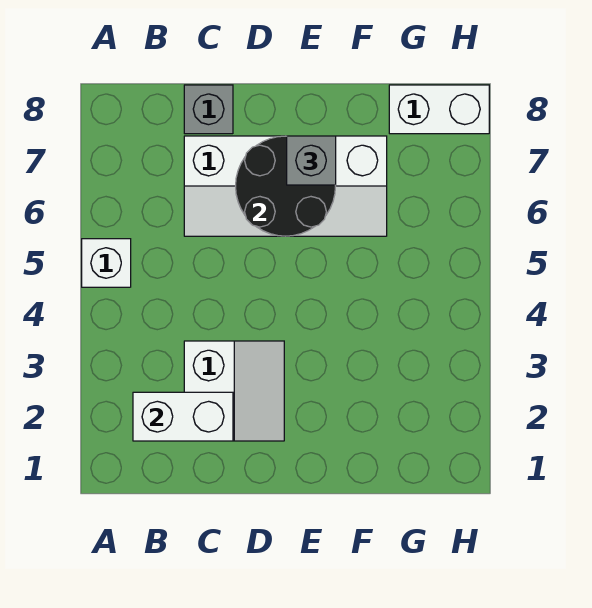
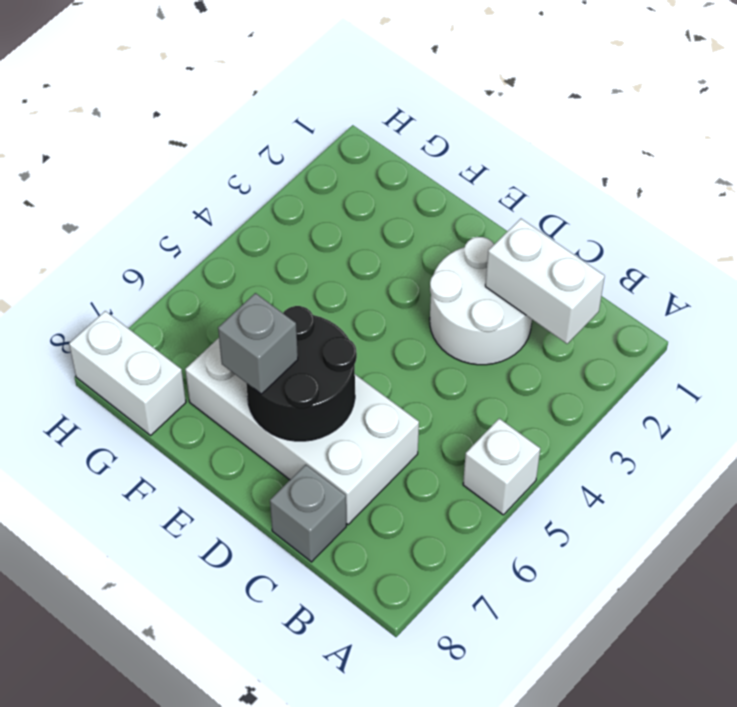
white slope C2:D3 level 1 top C -> white round brick C2:D3 level 1
white slope C6:F7 level 1 top 7 -> white brick C6:F7 level 1

